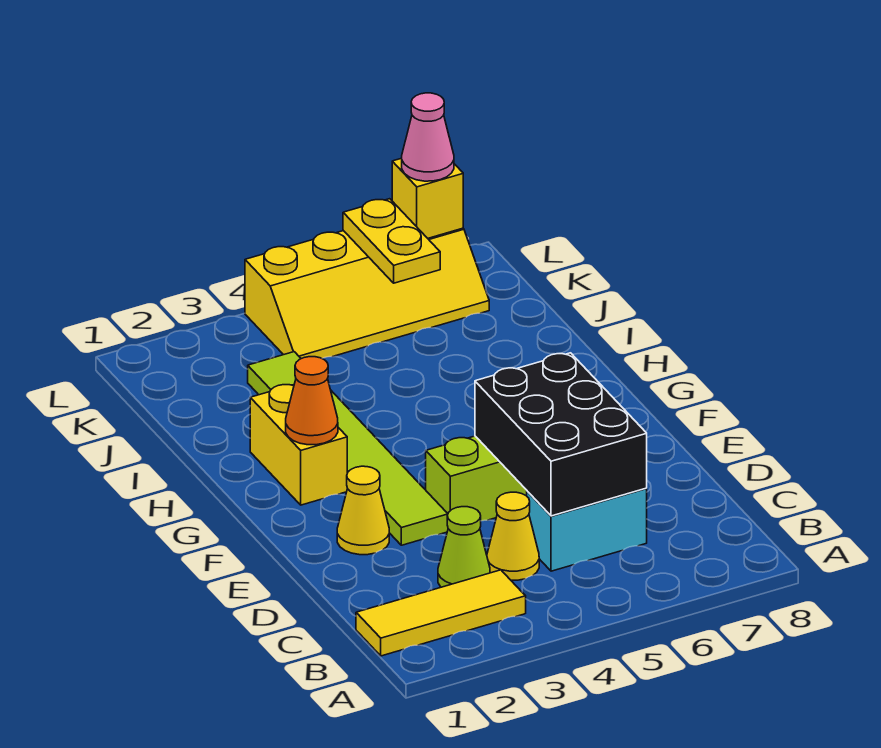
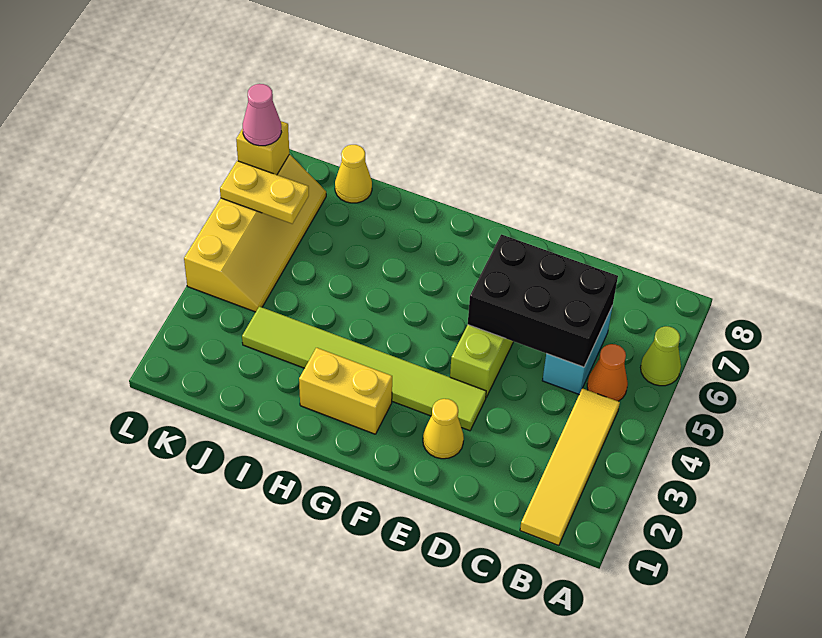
yellow tile B1:B3 level 1 -> yellow tile B1:B4 level 1
lime cone C3 level 1 -> lime cone A6 level 1
yellow cone C4 level 1 -> yellow cone J8 level 1
orange cone G2 level 2 -> orange cone B5 level 1

